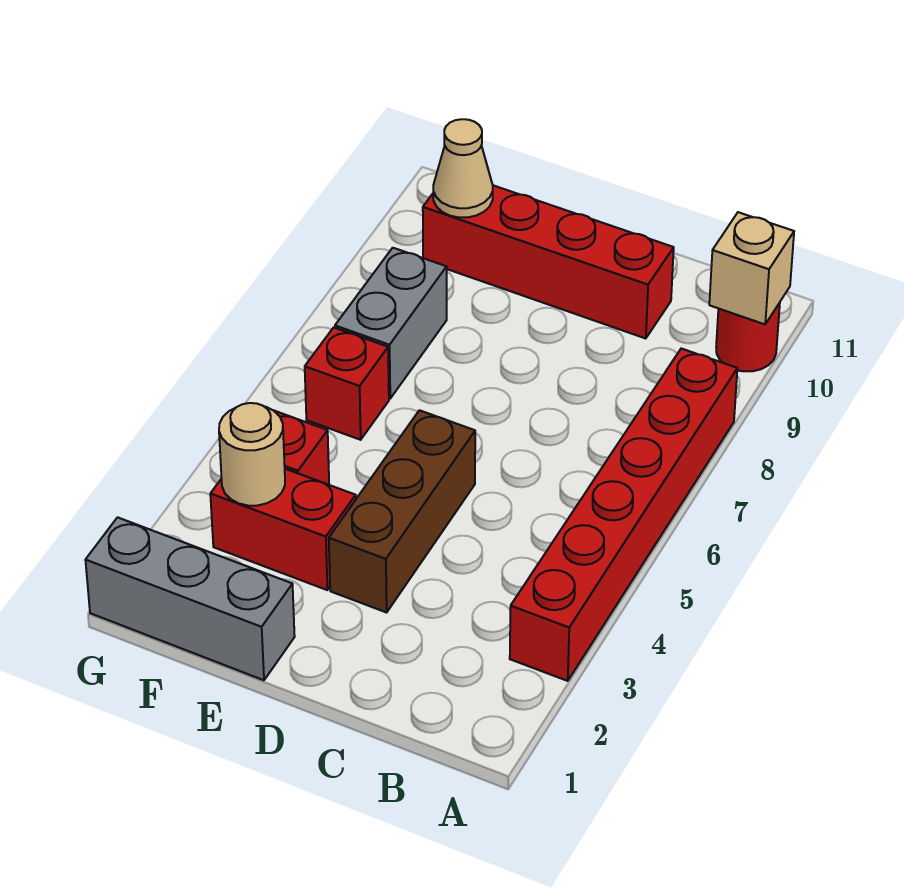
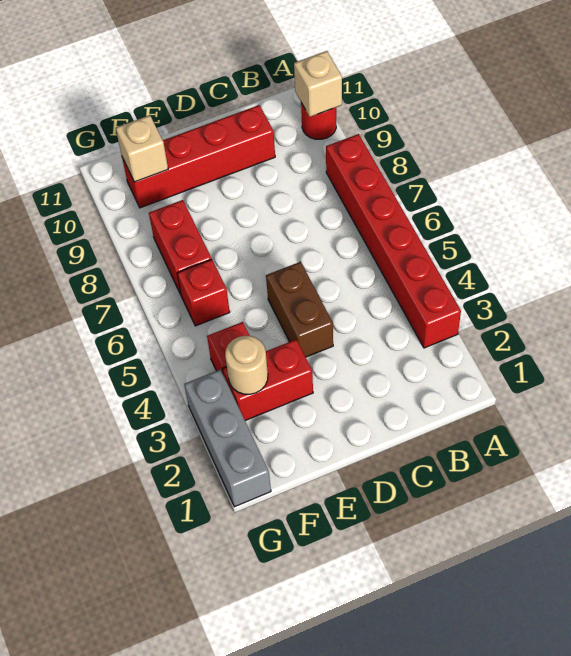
brown brick D3:D5 level 1 -> brown brick D4:D5 level 1
grey brick E1:G1 level 1 -> grey brick G1:G3 level 1
grey brick F7:F8 level 1 -> red brick F7:F8 level 1
tan cone F10 level 2 -> tan brick F10 level 2

